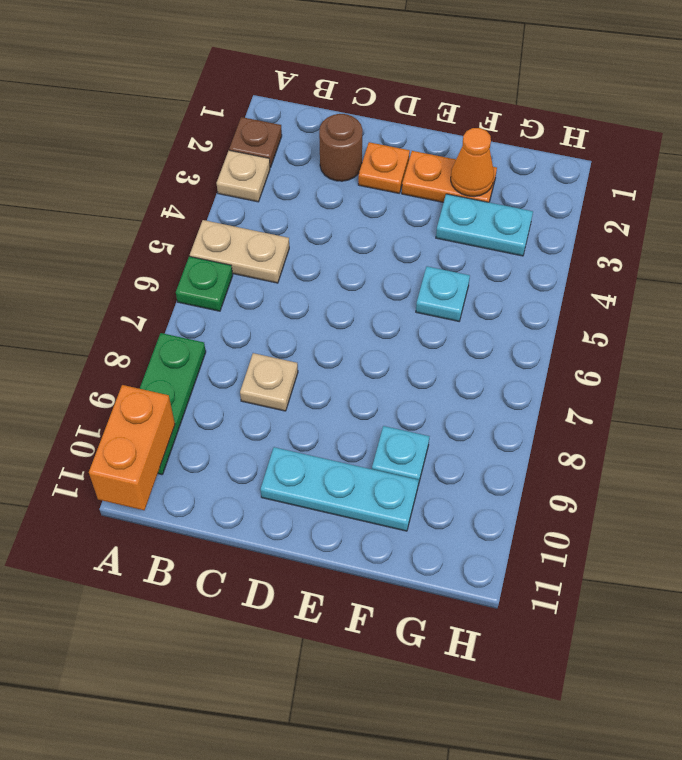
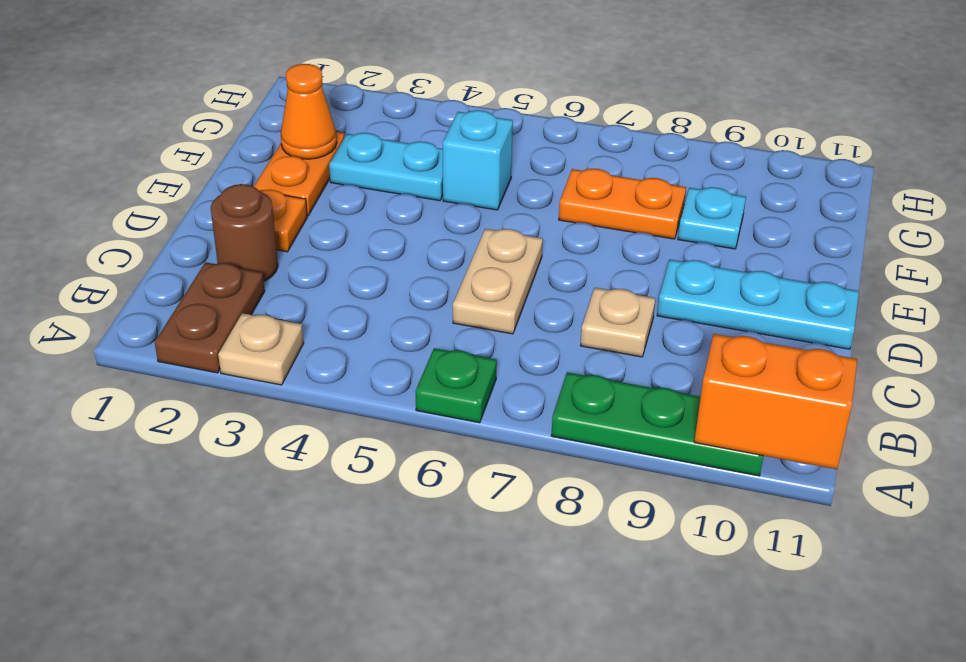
brown plate A2 level 1 -> brown plate A2:B2 level 1
tan plate A5:B5 level 1 -> tan plate C6:D6 level 1
cyan plate D10:F10 level 1 -> cyan plate D9:D11 level 1
cyan plate F3:G3 level 1 -> cyan plate F3:F4 level 1
cyan plate F5 level 1 -> cyan brick F5 level 1
none -> orange plate F7:F8 level 1

